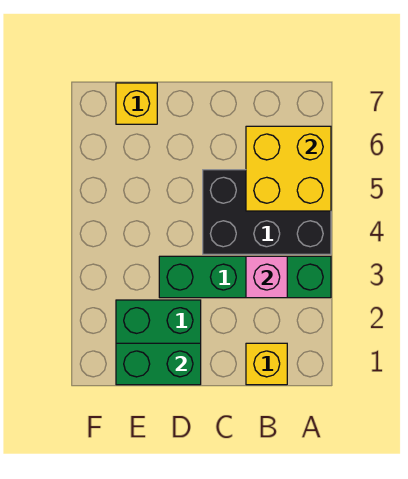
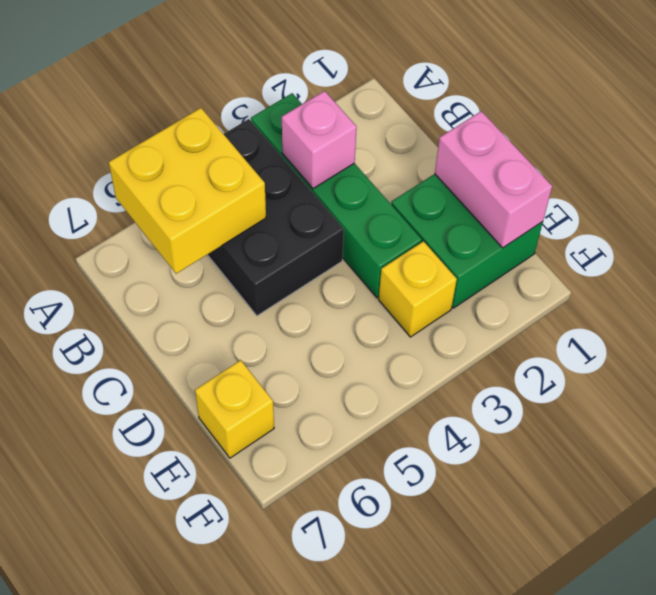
yellow brick B1 level 1 -> yellow brick E3 level 1
green brick D1:E1 level 2 -> pink brick D1:E1 level 2

